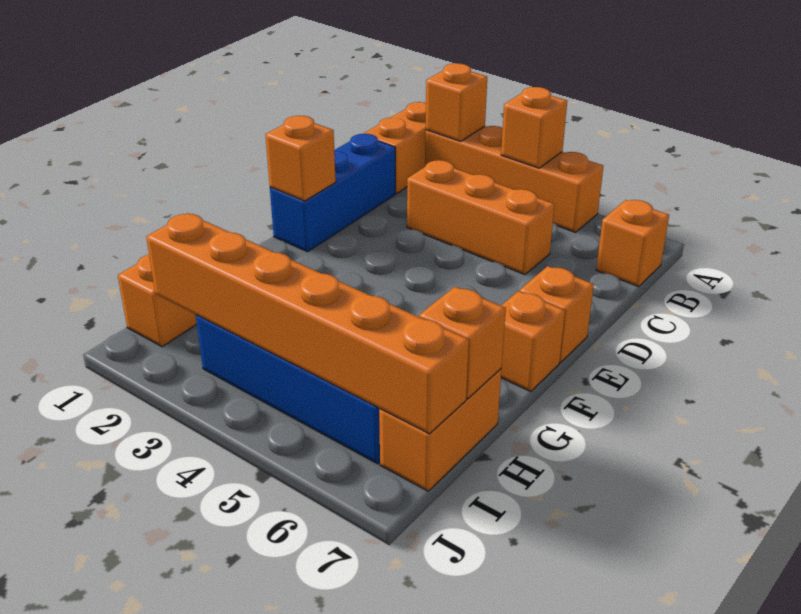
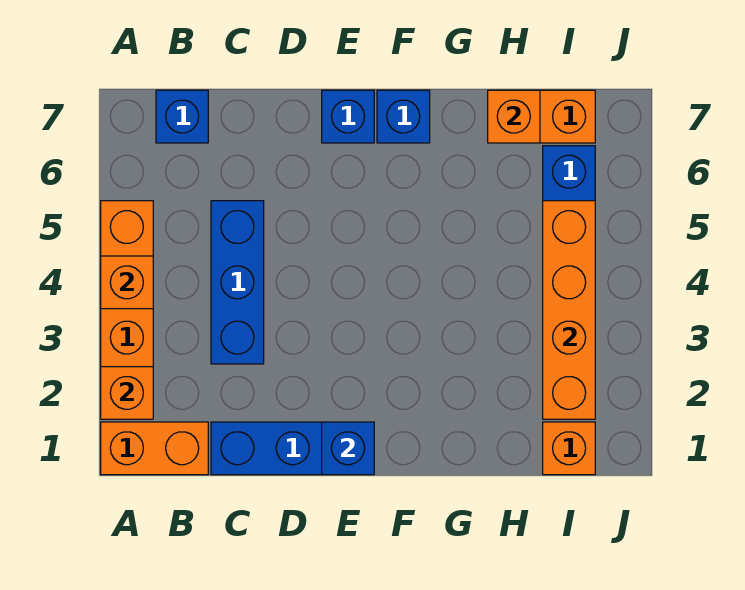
orange brick B7 level 1 -> blue brick B7 level 1
orange brick C3:C5 level 1 -> blue brick C3:C5 level 1
orange brick E1 level 2 -> blue brick E1 level 2
orange brick E7 level 1 -> blue brick E7 level 1
orange brick F7 level 1 -> blue brick F7 level 1
orange brick I2:I7 level 2 -> orange brick I2:I5 level 2

